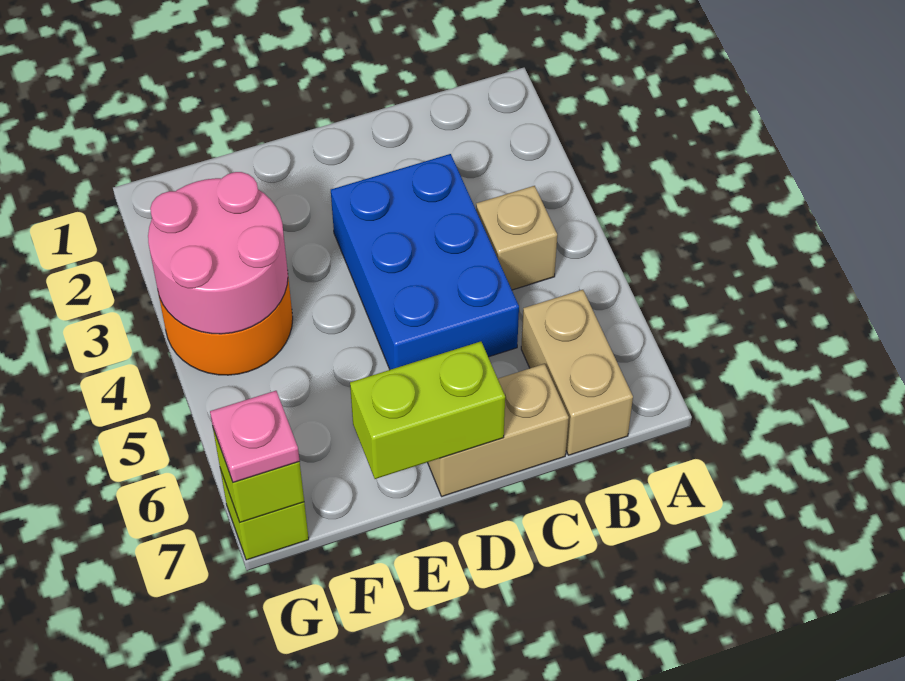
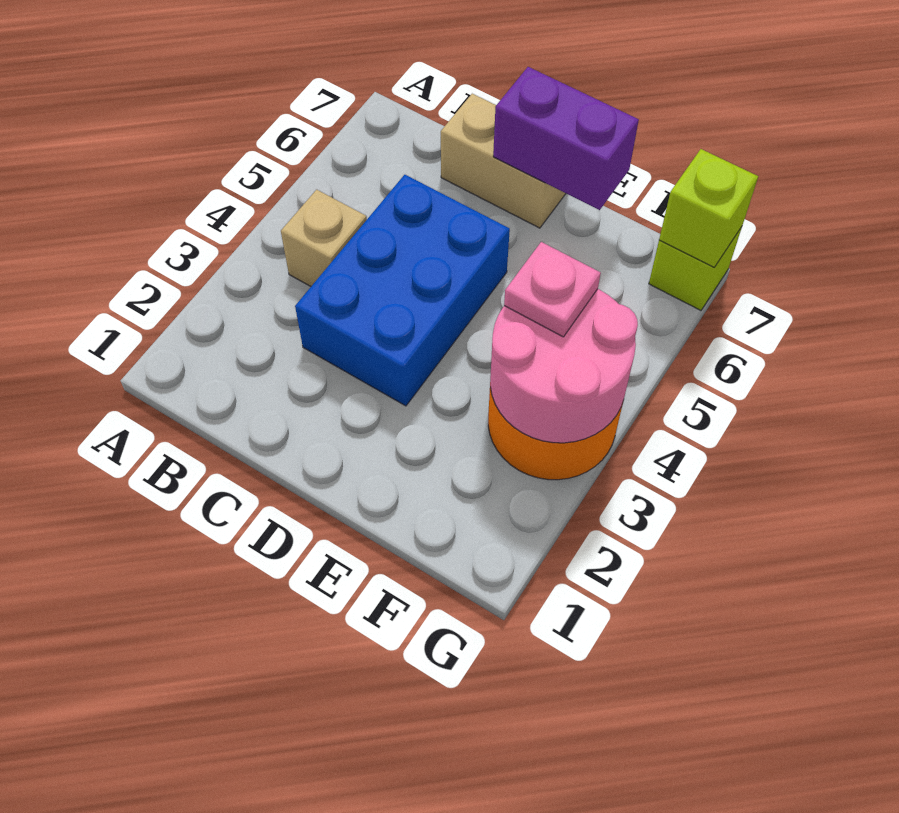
tan brick B6:B7 level 1 -> none
lime brick D7:E7 level 2 -> purple brick D7:E7 level 2
pink plate G7 level 3 -> pink plate F4 level 3

